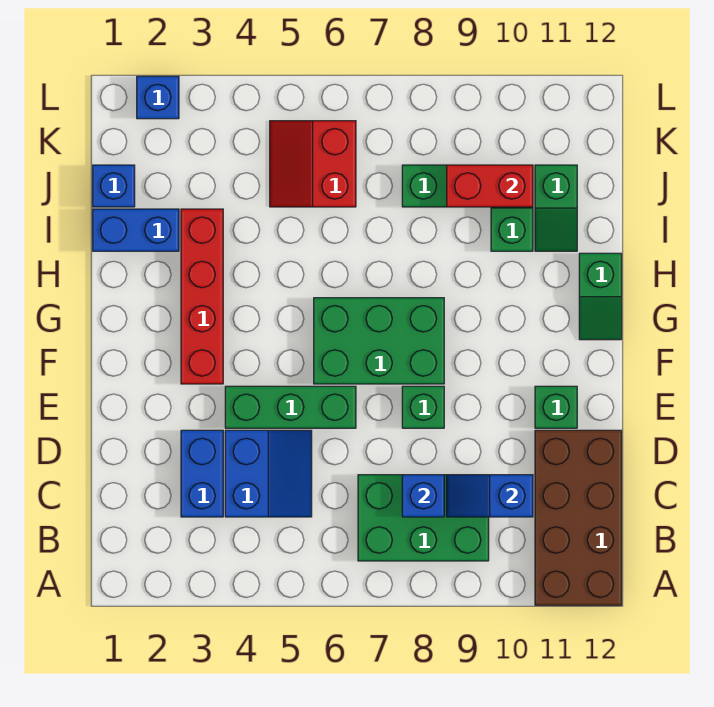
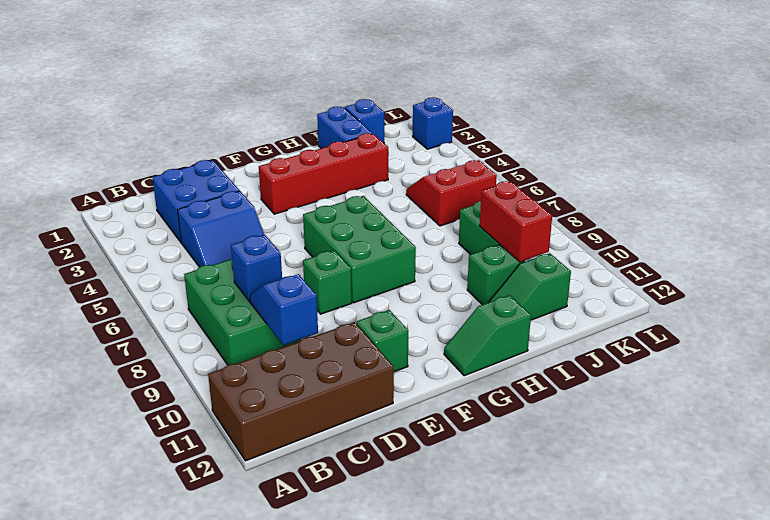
blue brick C3:D3 level 1 -> blue brick C2:D3 level 1
green brick E4:E6 level 1 -> none

